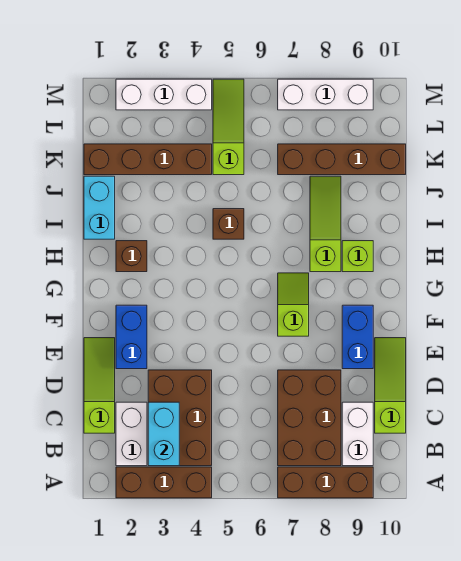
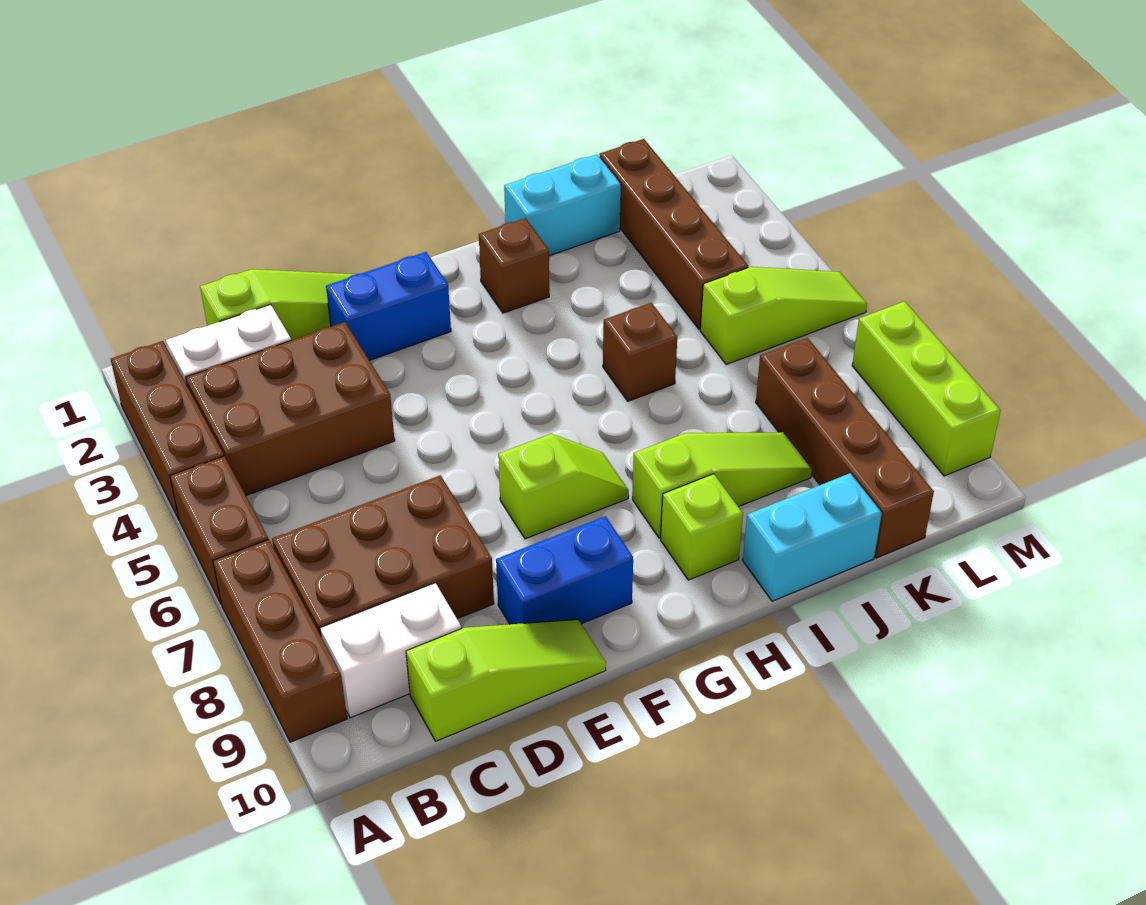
none -> brown brick A5:A6 level 1
cyan brick B3:C3 level 2 -> cyan brick I10:J10 level 1
white brick M2:M4 level 1 -> none
white brick M7:M9 level 1 -> lime brick M7:M9 level 1

